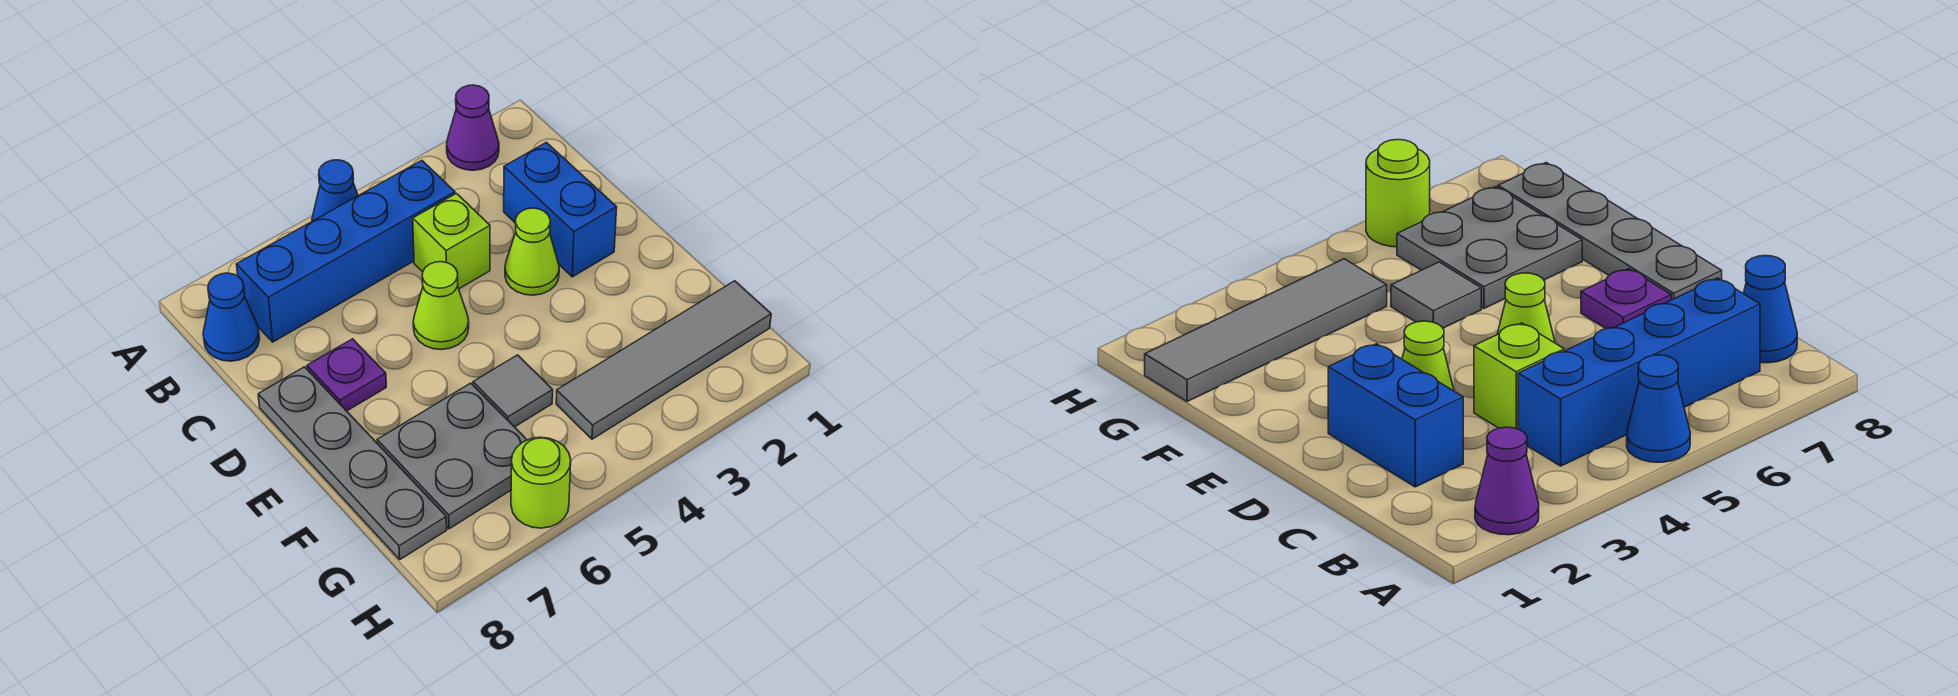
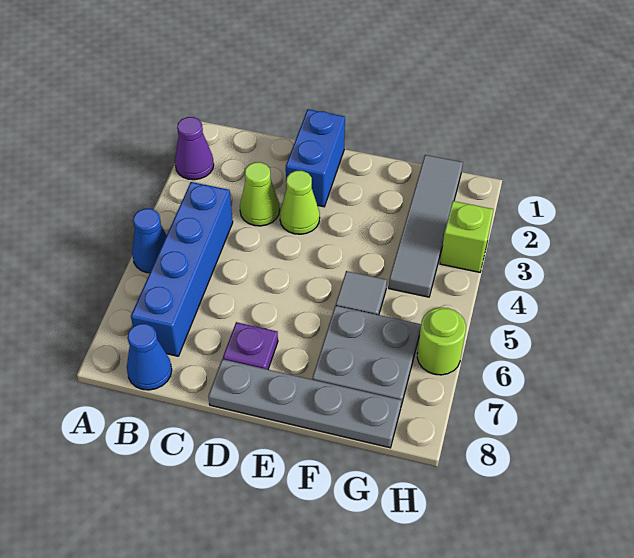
blue brick C2:D2 level 1 -> blue brick D1:D2 level 1
lime brick C4 level 1 -> lime brick H3 level 1
lime cone D5 level 1 -> lime cone C3 level 1

